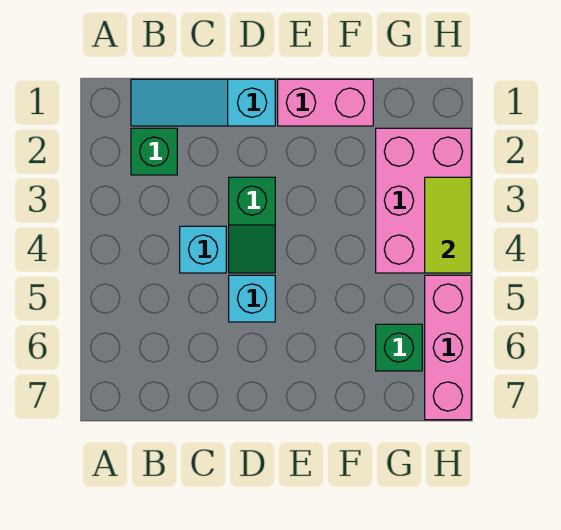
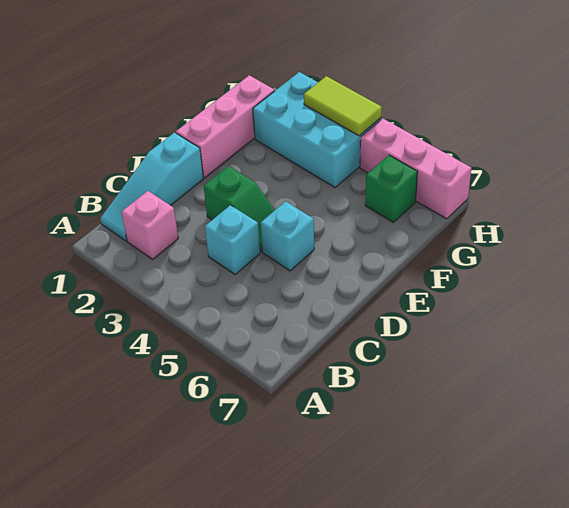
green brick B2 level 1 -> pink brick B2 level 1
pink brick E1:F1 level 1 -> pink brick E1:G1 level 1
pink brick G2:H4 level 1 -> cyan brick G2:H4 level 1

